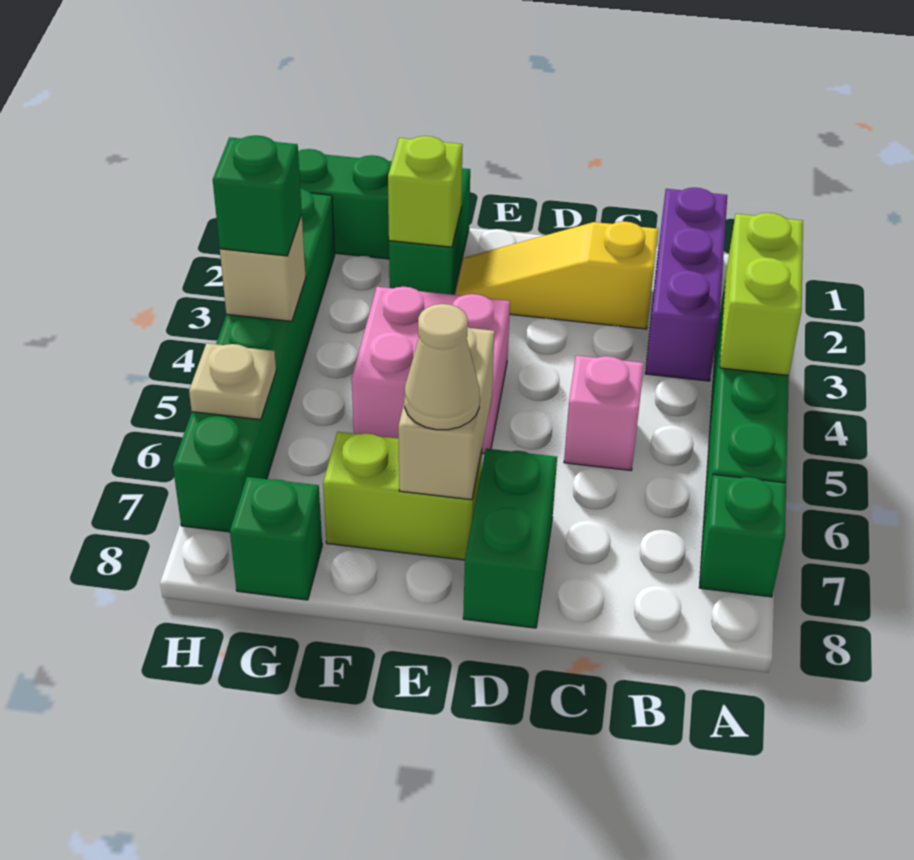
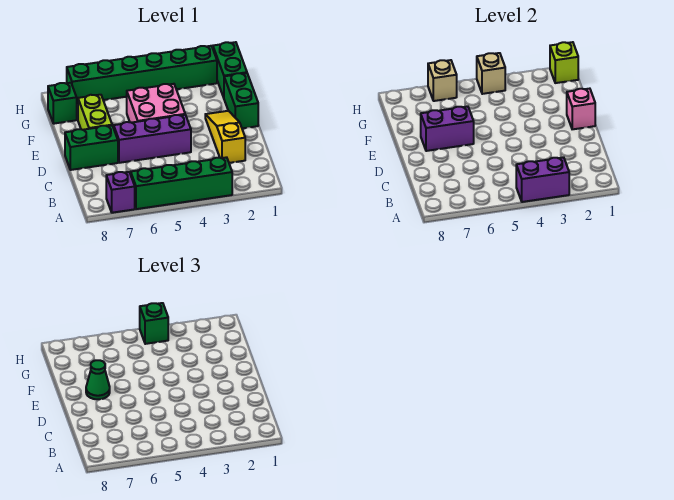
lime brick A3:A4 level 2 -> purple brick A3:A4 level 2
green brick A7 level 1 -> purple brick A7 level 1
purple brick B1:B3 level 1 -> purple brick D4:D6 level 1
pink brick C5 level 1 -> pink brick E1 level 2
tan brick E6:E7 level 2 -> purple brick E6:E7 level 2
tan cone E7 level 3 -> green cone E7 level 3
green brick F1:F2 level 1 -> green brick E1:F1 level 1
lime brick F2 level 2 -> lime brick H1 level 2
tan plate H6 level 2 -> tan brick H6 level 2

